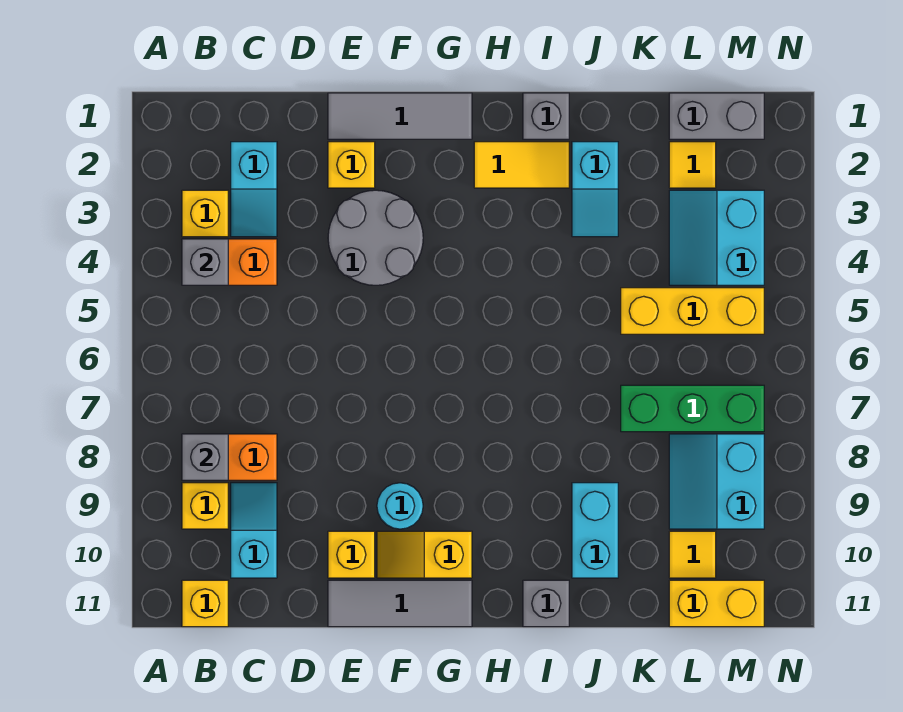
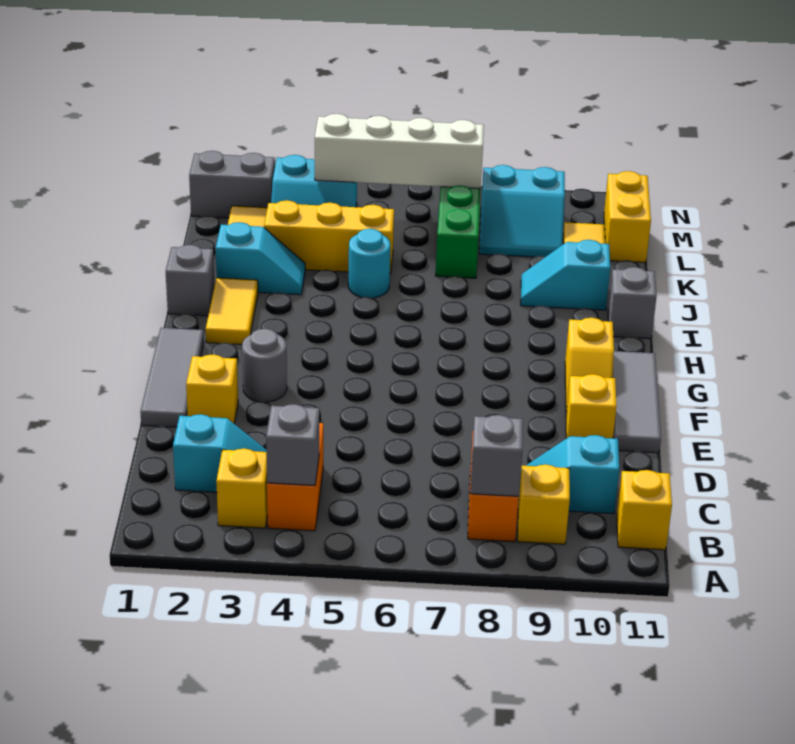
grey round brick E3:F4 level 1 -> grey round brick F3 level 1
cyan round brick F9 level 1 -> cyan round brick J5 level 1
cyan brick J9:J10 level 1 -> cyan slope J9:J10 level 1 top 10
yellow brick K5:M5 level 1 -> yellow brick K3:K5 level 1
grey brick L1:M1 level 1 -> grey brick M1:M2 level 1
none -> white brick M4:M7 level 2

